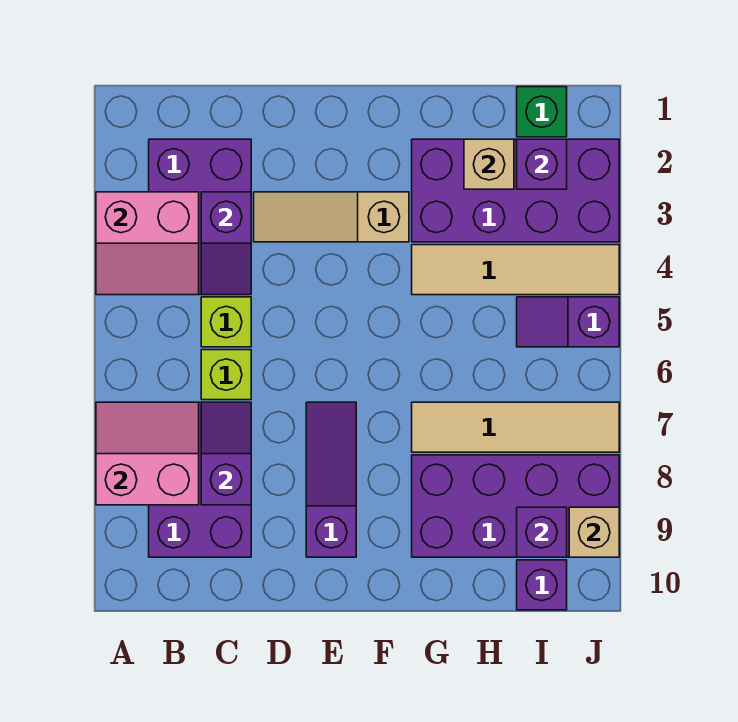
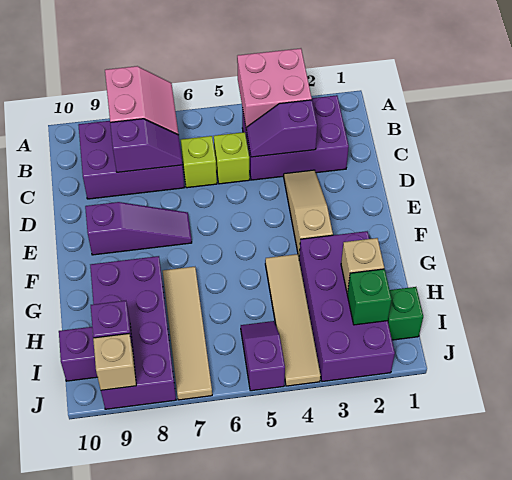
pink slope A3:B4 level 2 top 3 -> pink brick A3:B4 level 2
purple brick I2 level 2 -> green brick I2 level 2

